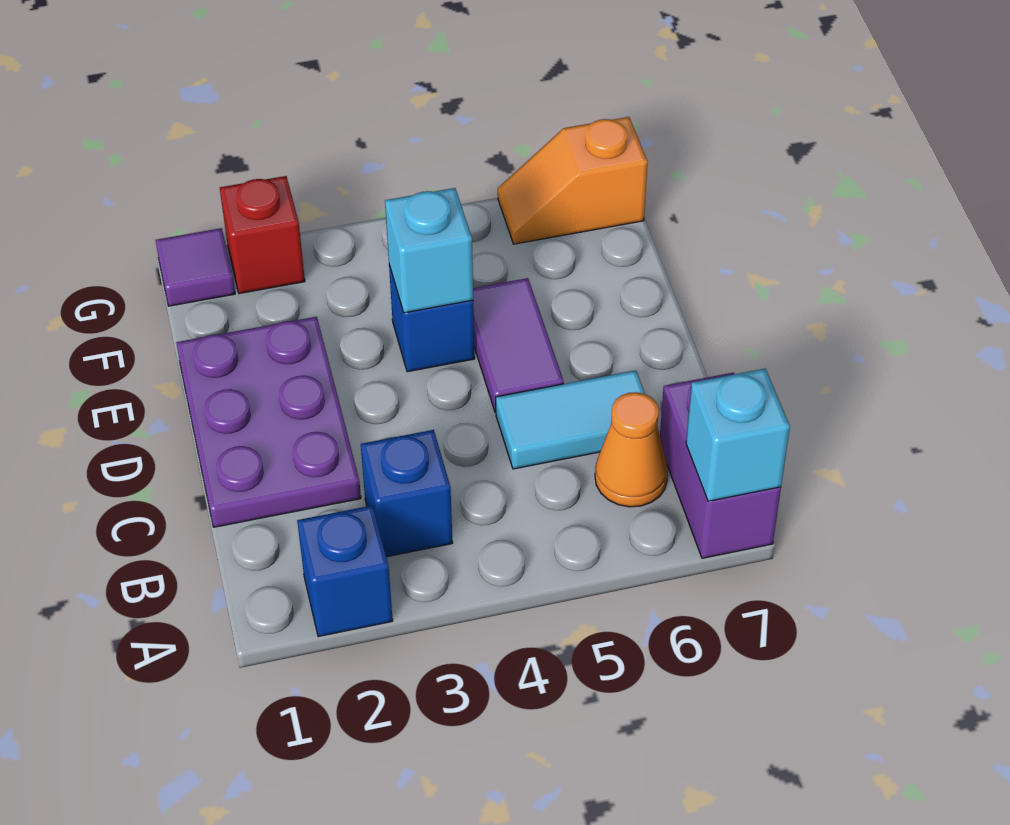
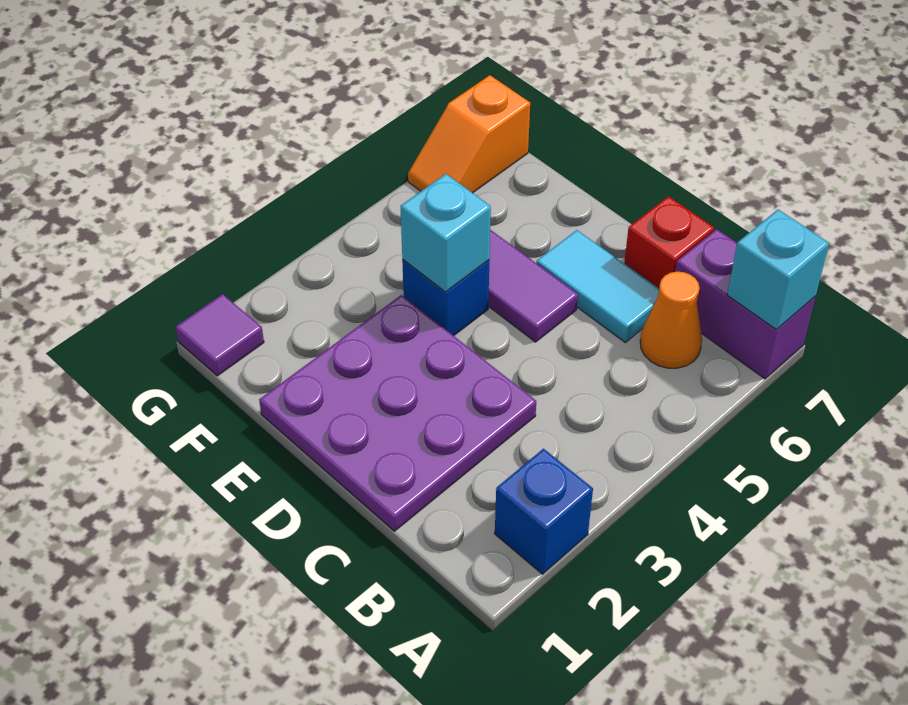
blue brick B3 level 1 -> none
purple plate C1:E2 level 1 -> purple plate C1:E3 level 1
cyan tile C5:C6 level 1 -> cyan tile C6:D6 level 1
red brick G2 level 1 -> red brick C7 level 1

